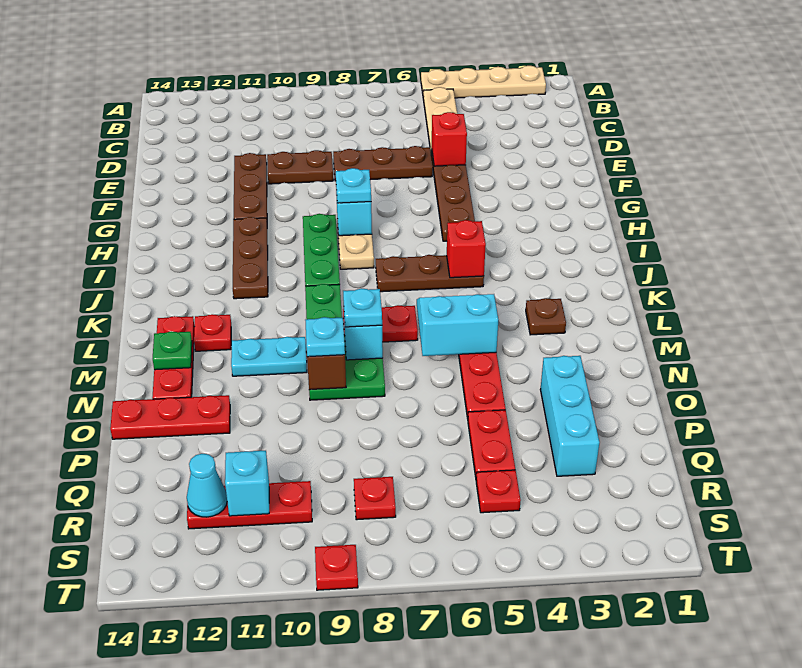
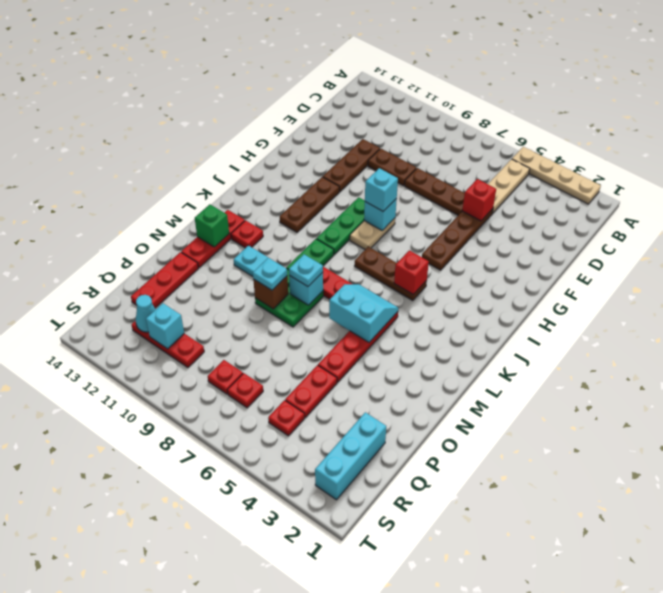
cyan plate H8 level 3 -> cyan brick H8 level 3
brown plate L3 level 1 -> none
green plate M13 level 2 -> green brick M13 level 2
cyan brick O3:Q3 level 1 -> cyan brick Q2:S2 level 1
red plate O12:O14 level 1 -> red plate O13:Q13 level 1
red plate T9 level 1 -> red plate R7 level 1

